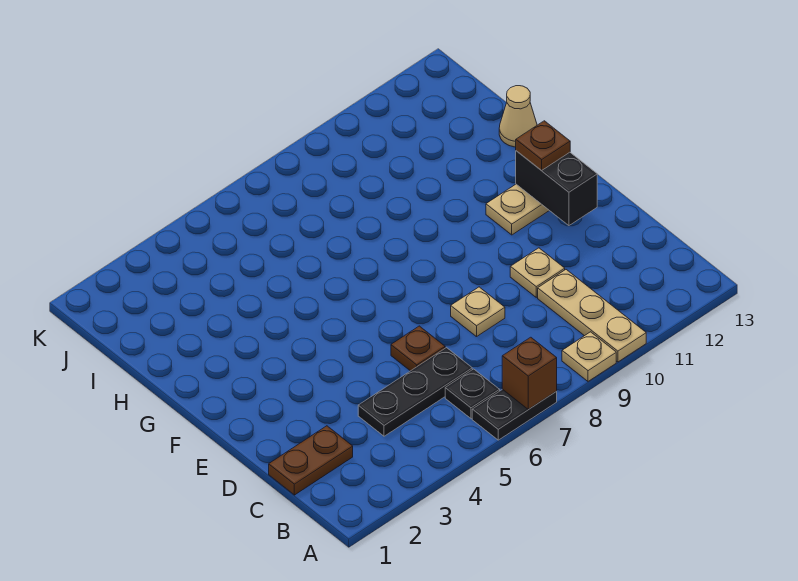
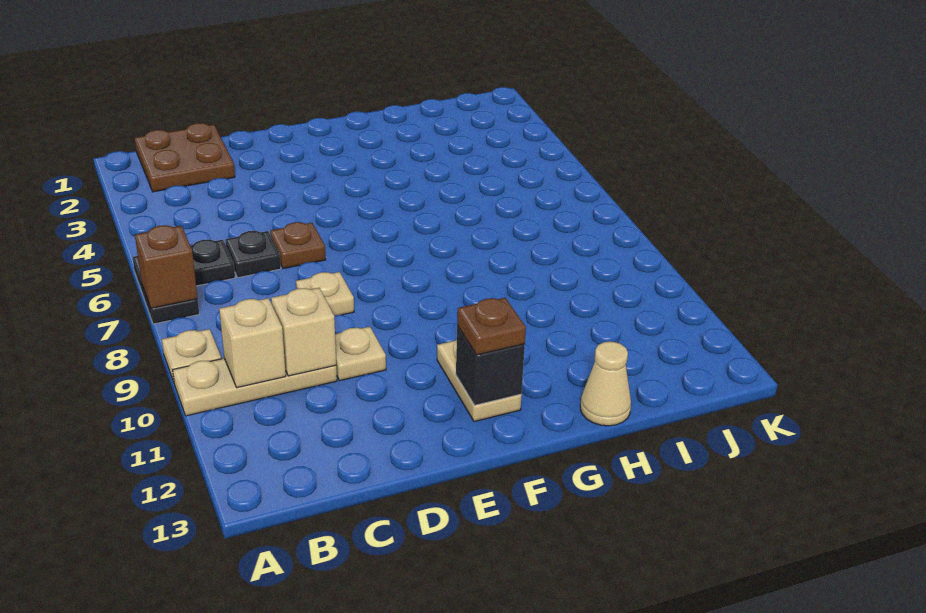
none -> tan brick B10 level 2
brown plate C1:C2 level 1 -> brown plate B1:C2 level 1
black plate C4:C6 level 1 -> black plate C6 level 1
none -> tan brick C10 level 2
black brick E12:F12 level 2 -> black brick F12 level 2

